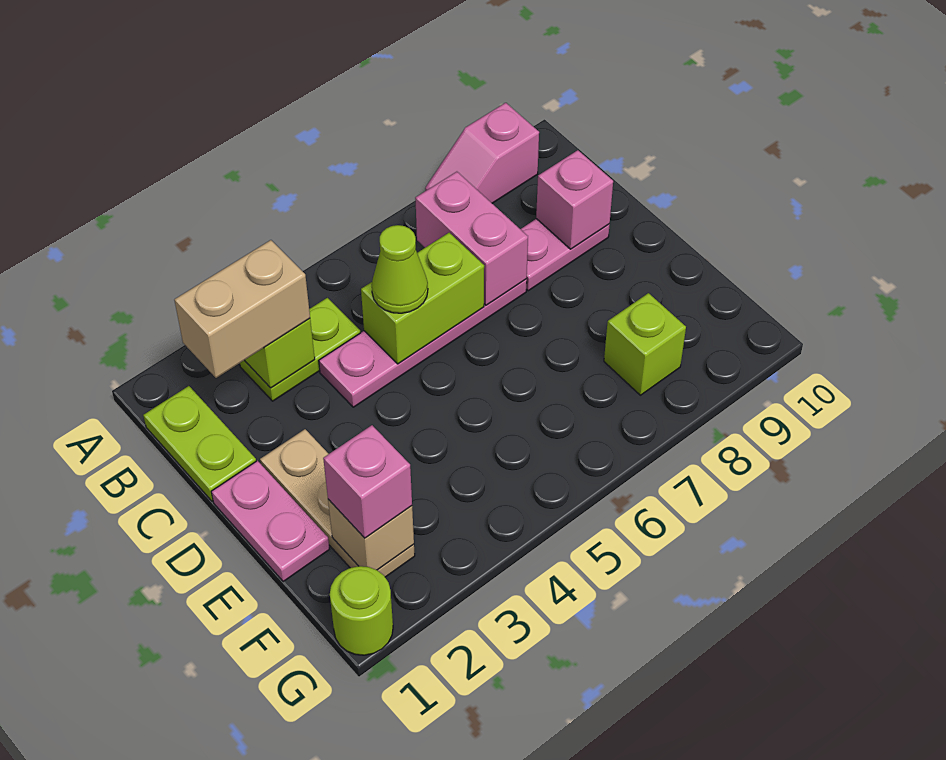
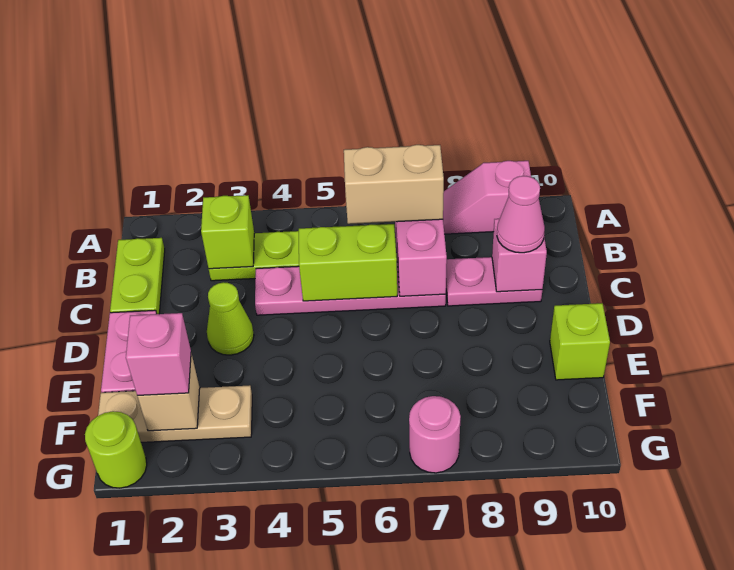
tan brick B2:B3 level 3 -> tan brick B6:B7 level 3
lime cone C5 level 3 -> lime cone D3 level 1
none -> pink cone C9 level 3
tan plate D2:F2 level 1 -> tan plate F1:F3 level 1
lime brick F8 level 1 -> lime brick E10 level 1
none -> pink round brick G7 level 1

